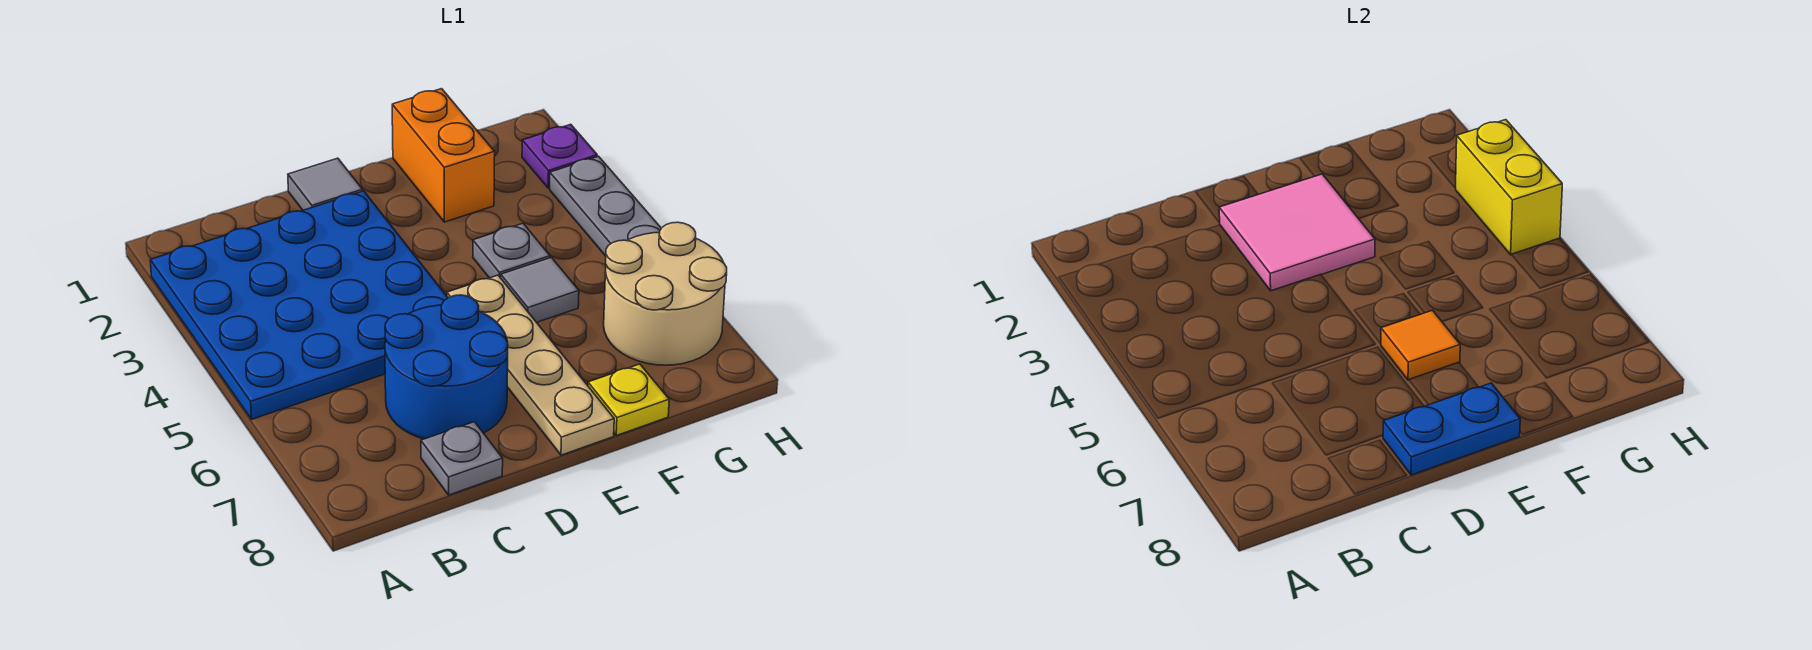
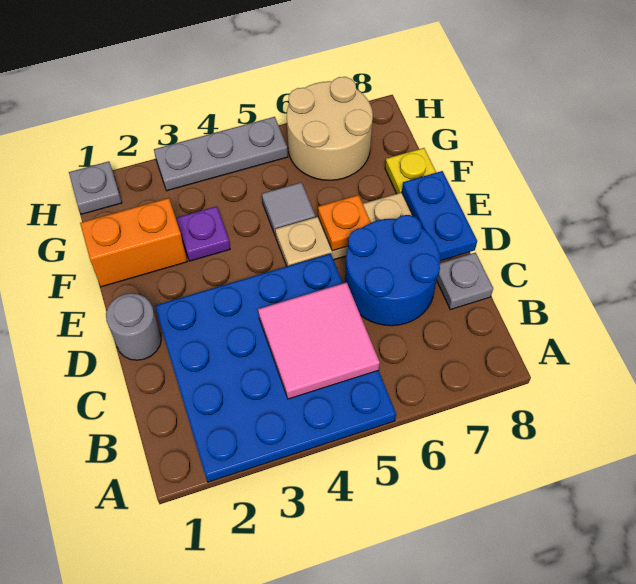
grey tile D1 level 1 -> grey round brick D1 level 1
pink tile D2:E3 level 2 -> pink tile B4:C5 level 2
orange tile E6 level 2 -> orange plate E6 level 2
grey plate F4 level 1 -> grey plate H1 level 1
purple plate H2 level 1 -> purple plate F3 level 1
yellow brick H3:H4 level 2 -> none

